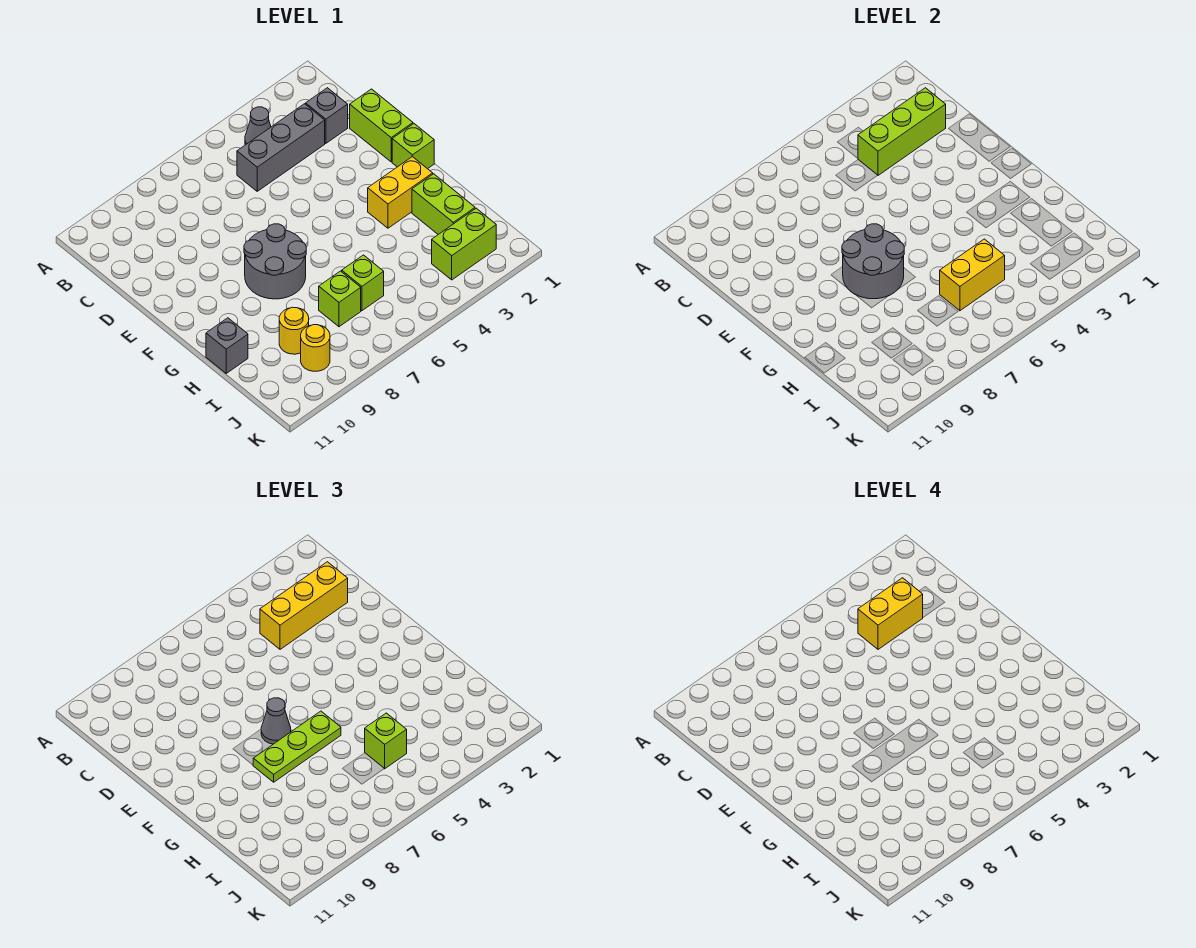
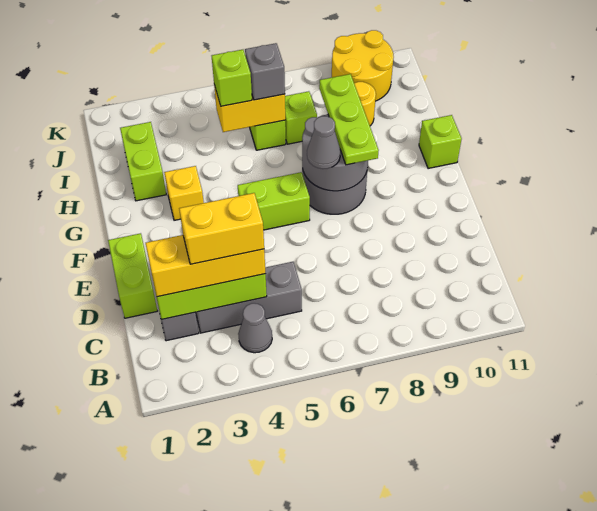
lime brick F1 level 1 -> lime brick G11 level 1
yellow brick G2:G3 level 1 -> yellow brick G3 level 1
lime plate G6:G8 level 3 -> lime plate F8:H8 level 3
grey brick H11 level 1 -> grey brick I6 level 3
lime brick J2:J3 level 1 -> lime brick F5:F6 level 1
yellow round brick J9 level 1 -> yellow round brick J9:K10 level 1

